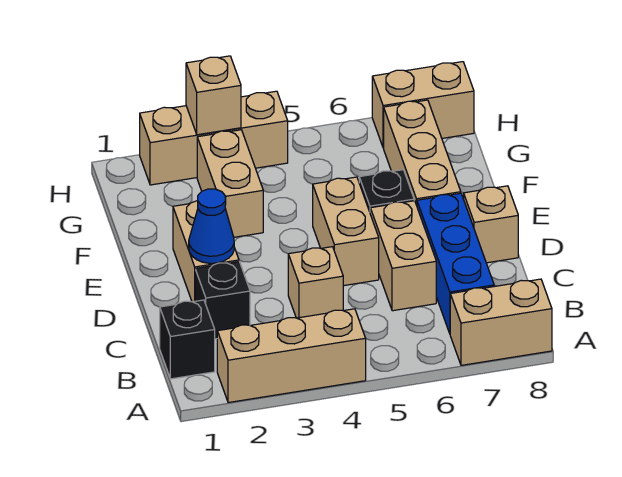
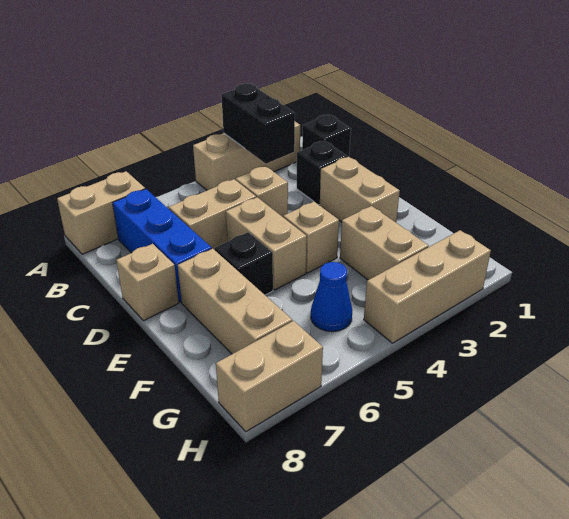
none -> black brick A3:B3 level 2
tan brick C6:D6 level 1 -> tan brick C5:C6 level 1
blue cone D2 level 2 -> blue cone G5 level 1
tan brick H3 level 2 -> tan brick E4 level 1

